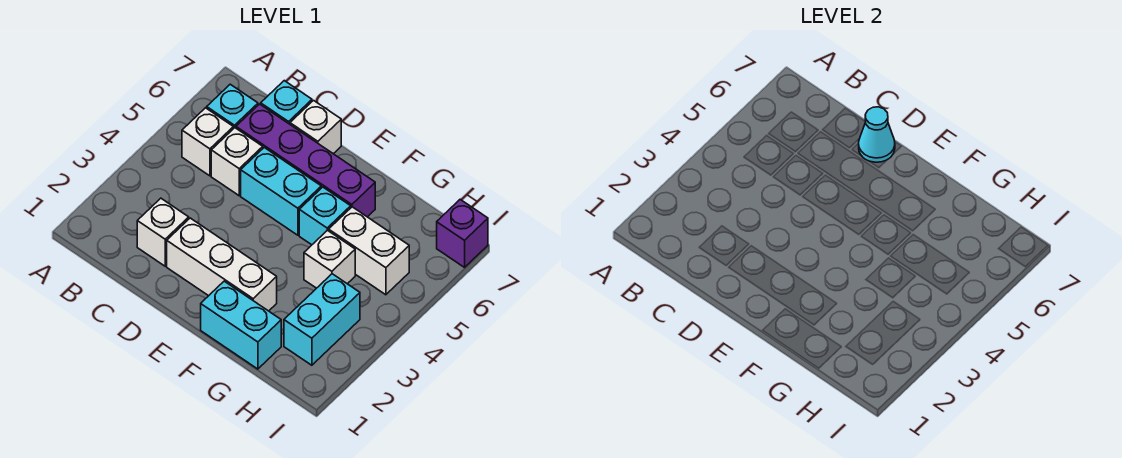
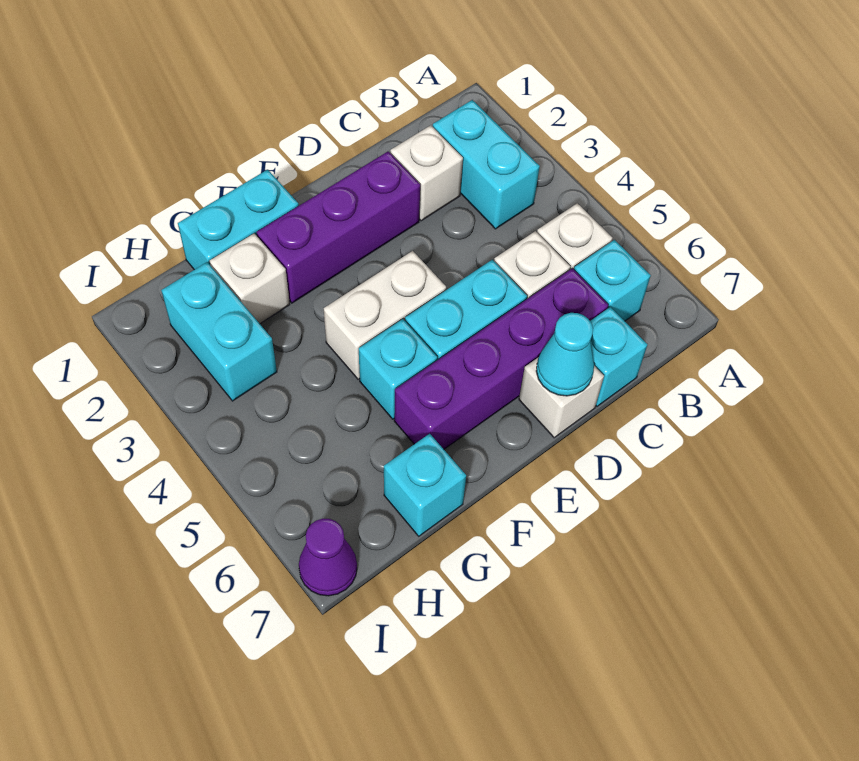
none -> cyan brick B2:B3 level 1
white brick D2:F2 level 1 -> purple brick D2:F2 level 1
white brick G4 level 1 -> white brick G2 level 1
white brick G5:H5 level 1 -> white brick E4:F4 level 1
none -> cyan brick G7 level 1
purple brick I7 level 1 -> purple cone I7 level 1

